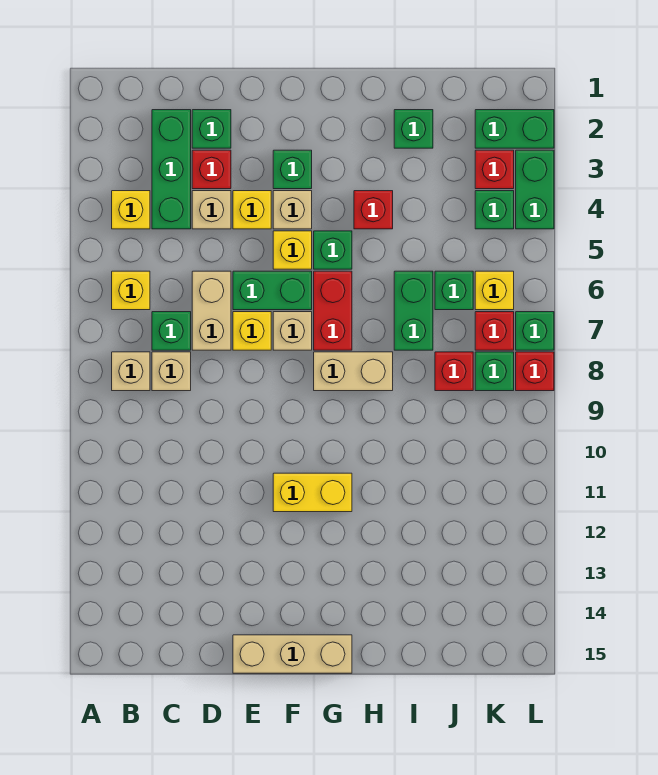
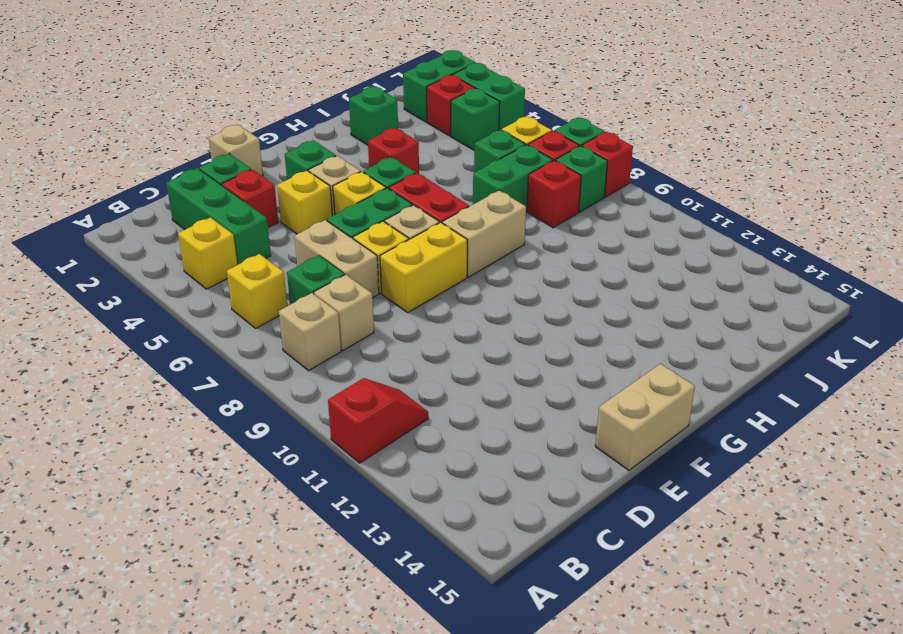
none -> red slope A11:B11 level 1 top A
tan brick D4 level 1 -> tan brick E1 level 1
tan brick E15:G15 level 1 -> tan brick E15:F15 level 1
yellow brick F11:G11 level 1 -> yellow brick E8:F8 level 1
green brick I6:I7 level 1 -> green brick I7:J7 level 1

